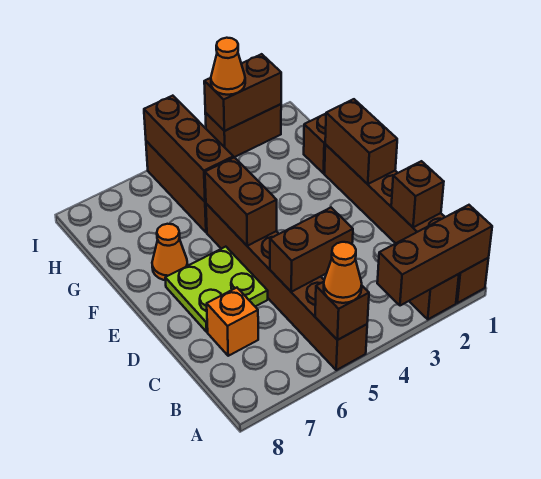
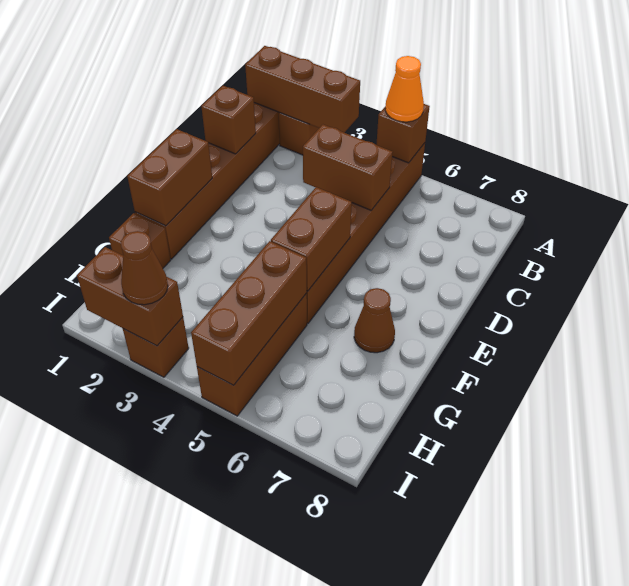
orange brick C7 level 1 -> none
lime plate D6:E7 level 1 -> none
orange cone F7 level 1 -> brown cone F7 level 1
brown brick I2:I3 level 1 -> brown brick I3 level 1
orange cone I3 level 3 -> brown cone I3 level 3

